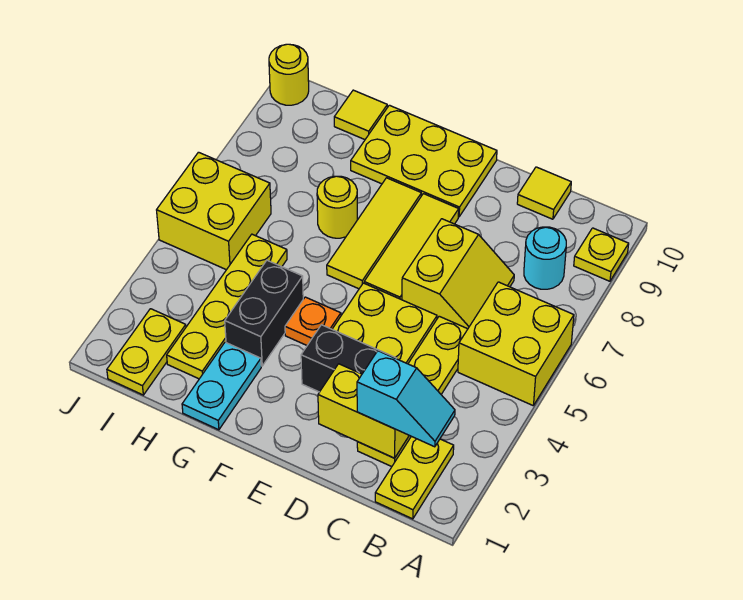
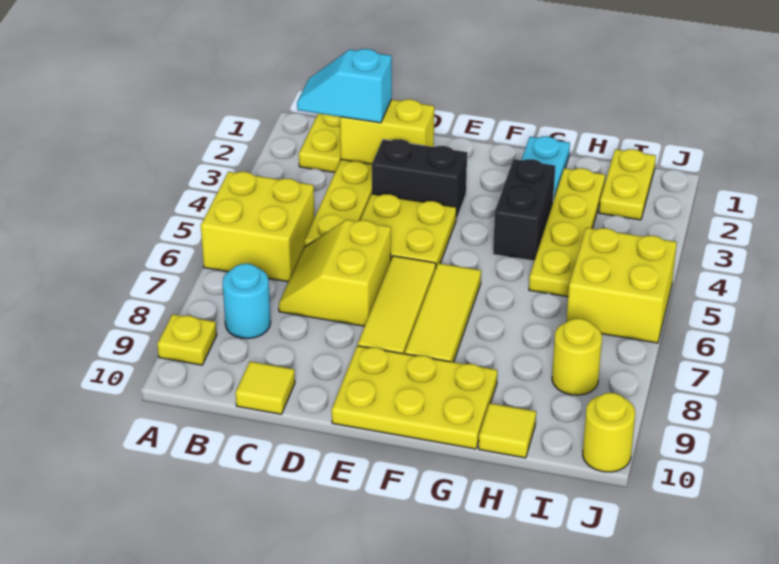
orange plate F4 level 1 -> none
yellow round brick G7 level 1 -> yellow round brick I8 level 1

